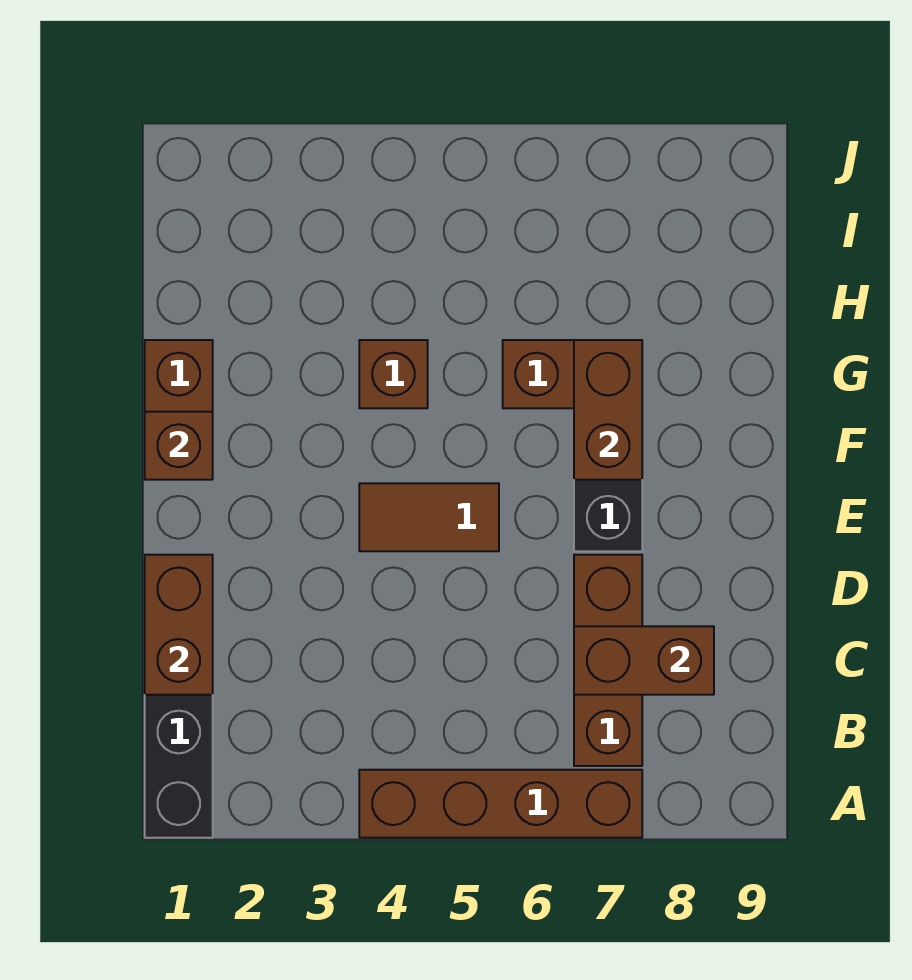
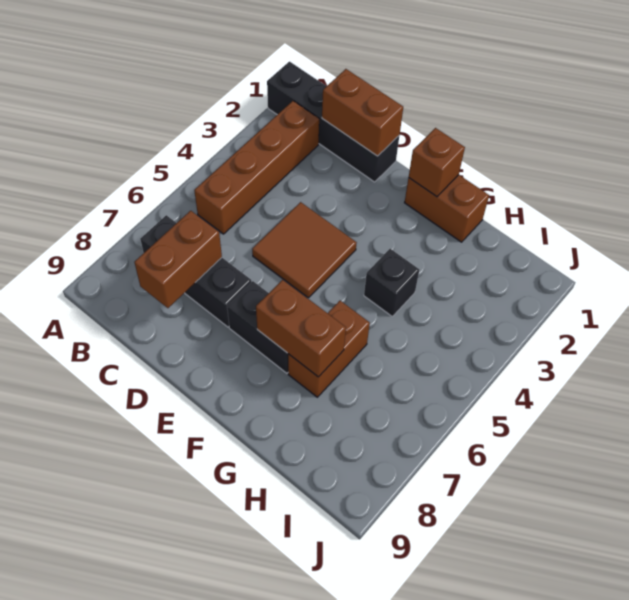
brown brick A4:A7 level 1 -> brown brick B2:B5 level 1
brown brick B7:D7 level 1 -> black brick B7:D7 level 1
brown tile E4:E5 level 1 -> brown tile D4:E5 level 1
brown brick G4 level 1 -> black brick G4 level 1

